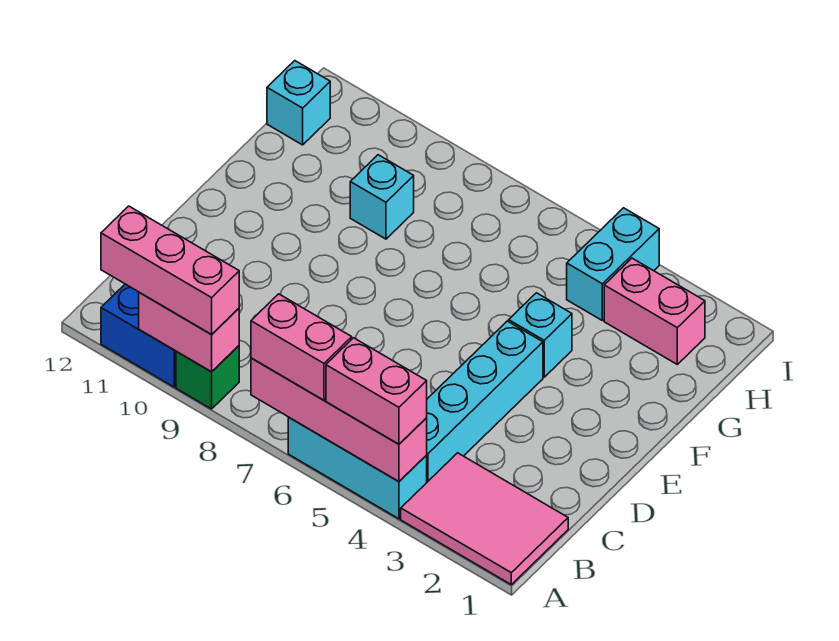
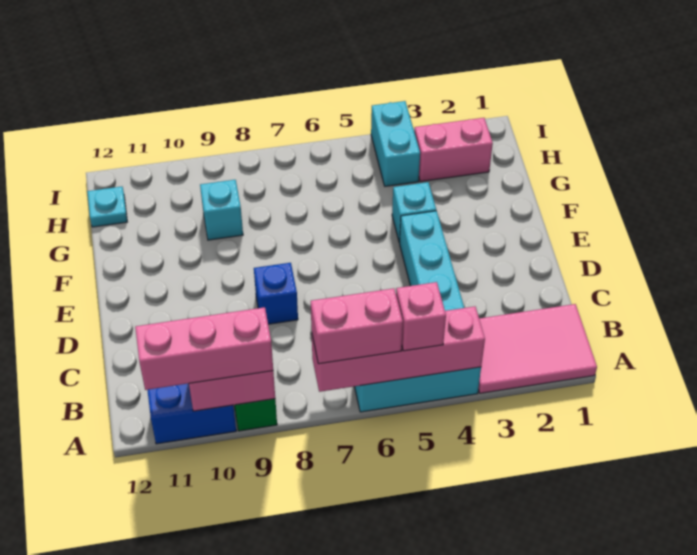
pink brick A4:A5 level 3 -> pink brick A5 level 3
none -> blue brick D8 level 1
cyan brick H12 level 1 -> cyan plate H12 level 1

